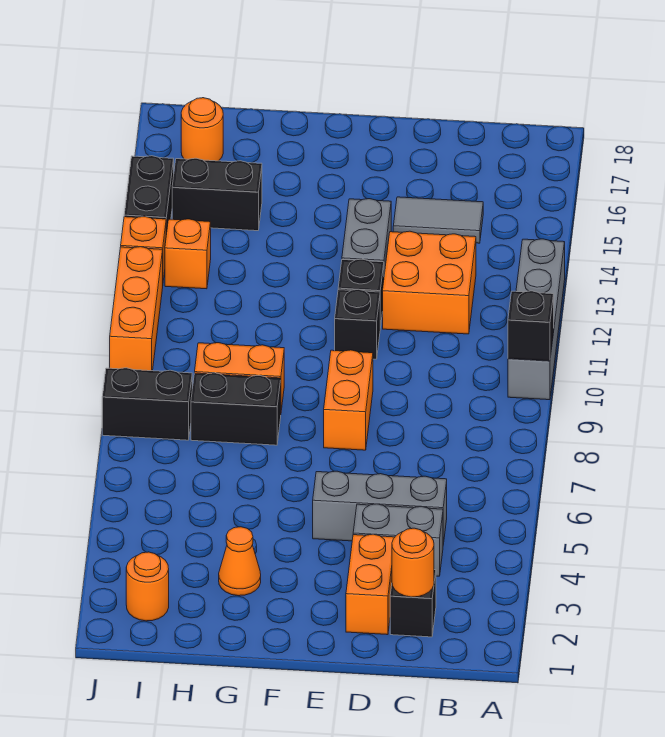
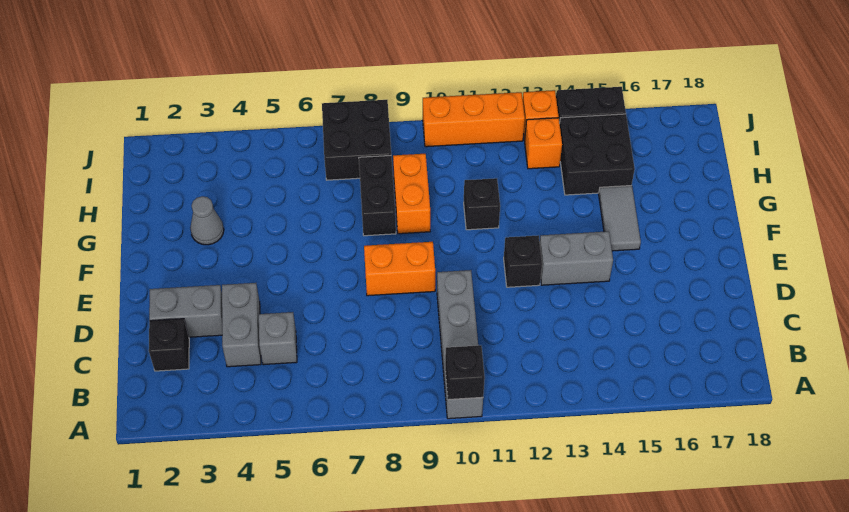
grey brick A10:A13 level 1 -> grey brick A10:D10 level 1
orange round brick C2 level 2 -> none
grey brick C5:E5 level 1 -> grey brick C5 level 1
orange brick C12:D13 level 1 -> none
grey tile C15:D15 level 1 -> grey tile F15:G15 level 1
orange brick D2:D3 level 1 -> grey brick D2:D3 level 1
black brick E11 level 1 -> black brick G11 level 1
orange cone G3 level 1 -> grey cone G3 level 1
black brick H15:I15 level 1 -> black brick H14:I15 level 1
orange round brick I2 level 1 -> none
black brick I8:J8 level 1 -> black brick I7:J8 level 1
orange round brick I17 level 1 -> none

